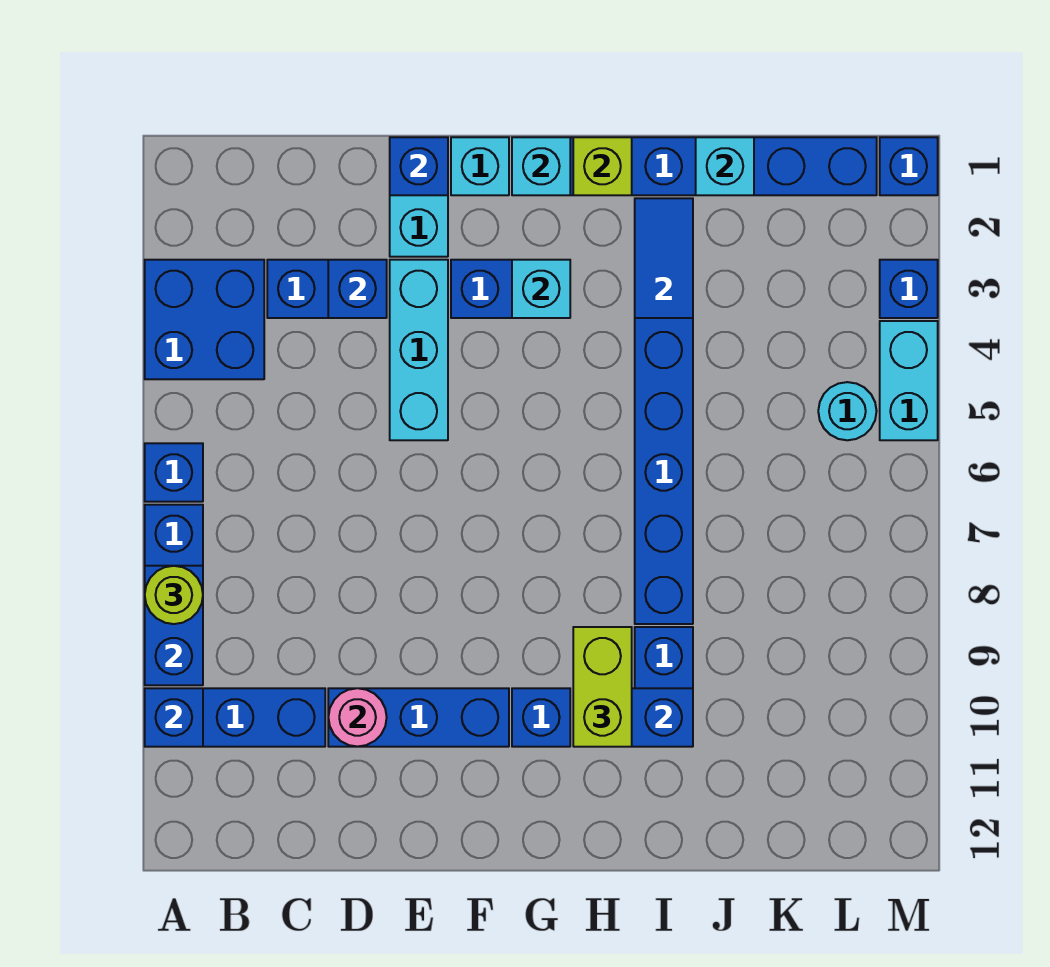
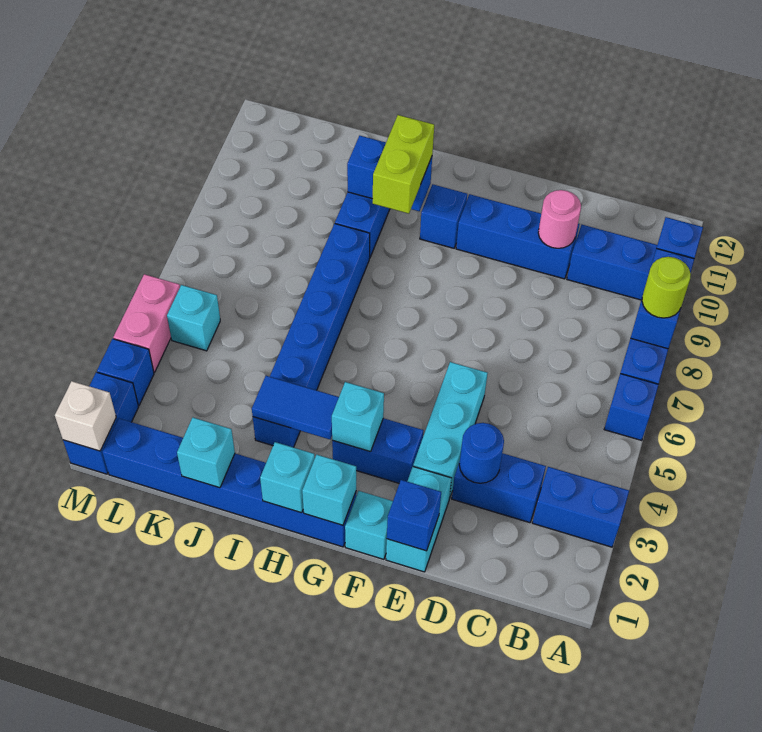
blue brick A3:B4 level 1 -> blue brick A3:B3 level 1
blue brick D3 level 2 -> blue round brick D3 level 2
lime brick H1 level 2 -> cyan brick H1 level 2
blue tile I2:I3 level 2 -> blue tile H3:I3 level 2
cyan round brick L5 level 1 -> cyan brick L5 level 1
blue brick M1 level 1 -> blue brick M1:M2 level 1
none -> white brick M1 level 2
cyan brick M4:M5 level 1 -> pink brick M4:M5 level 1

